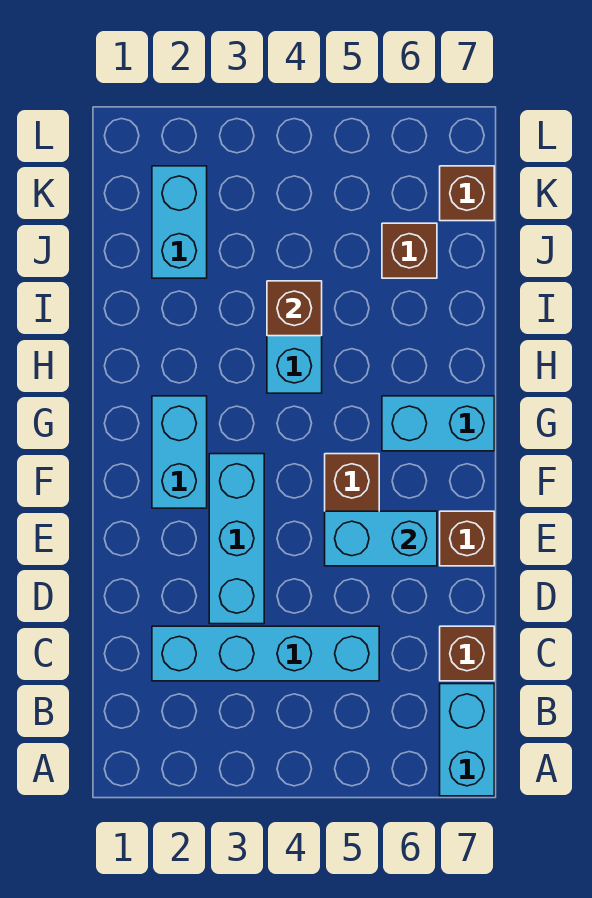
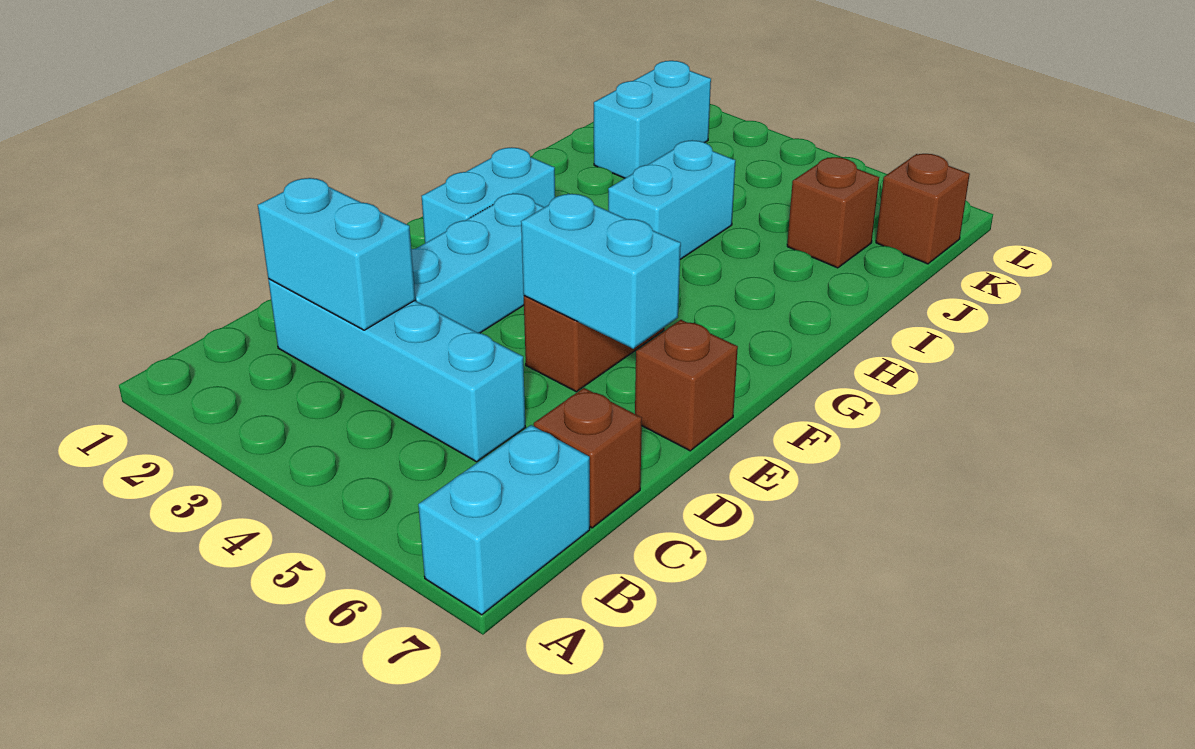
cyan brick G6:G7 level 1 -> cyan brick C2:C3 level 2
brown brick I4 level 2 -> none

